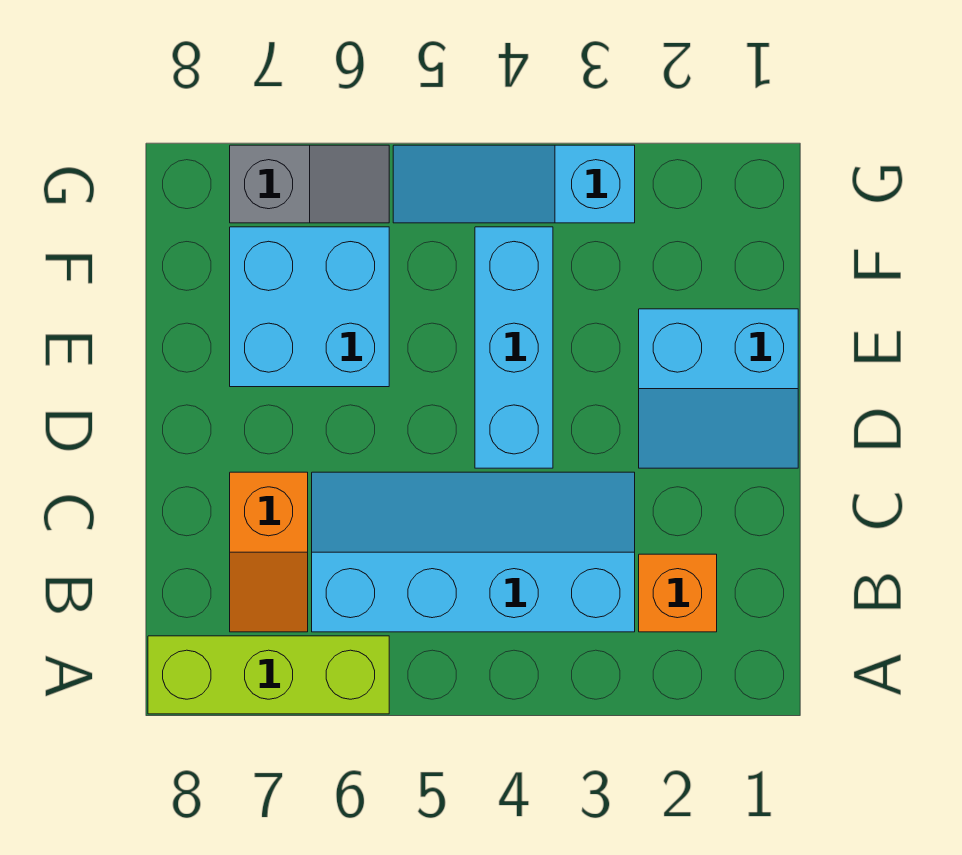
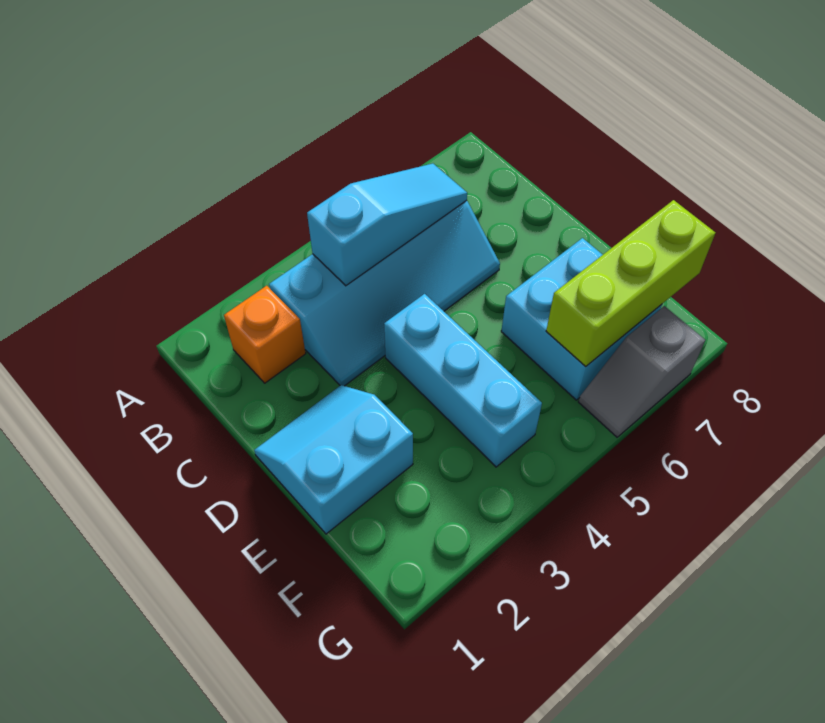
lime brick A6:A8 level 1 -> lime brick F6:F8 level 2
orange slope B7:C7 level 1 top C -> none
cyan slope G3:G5 level 1 top 3 -> cyan slope B4:B6 level 2 top 4

